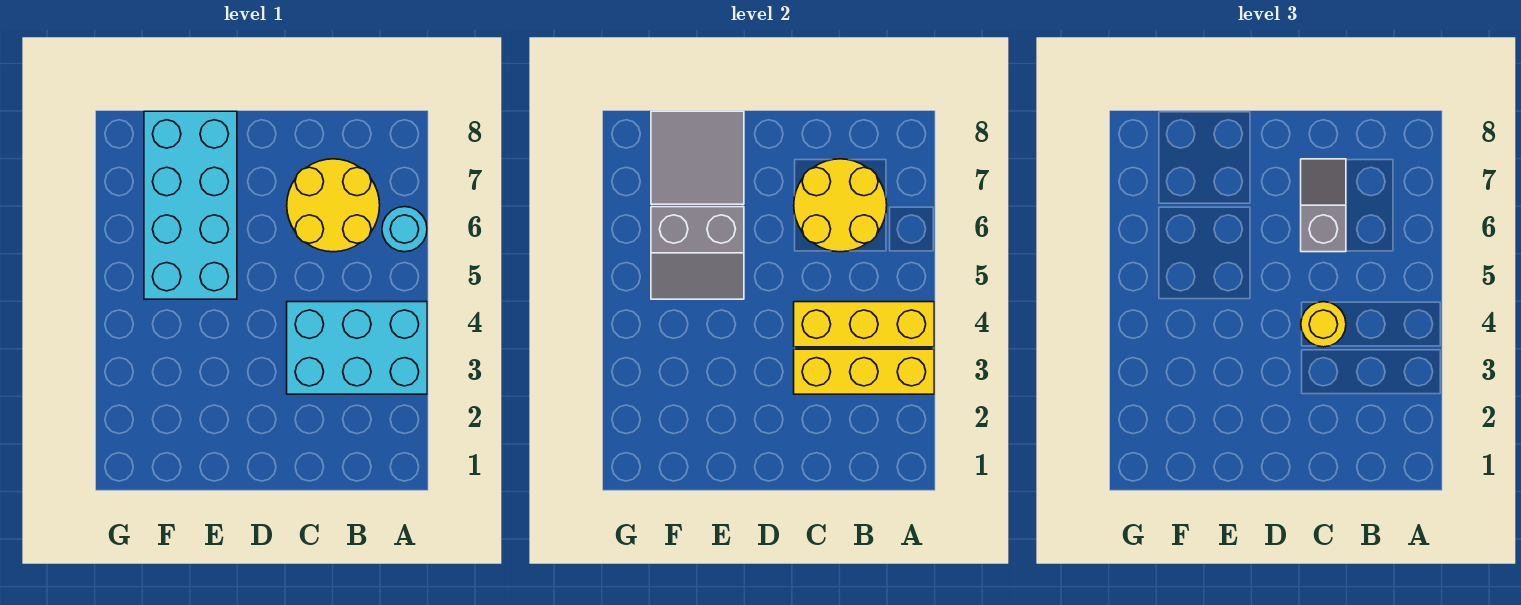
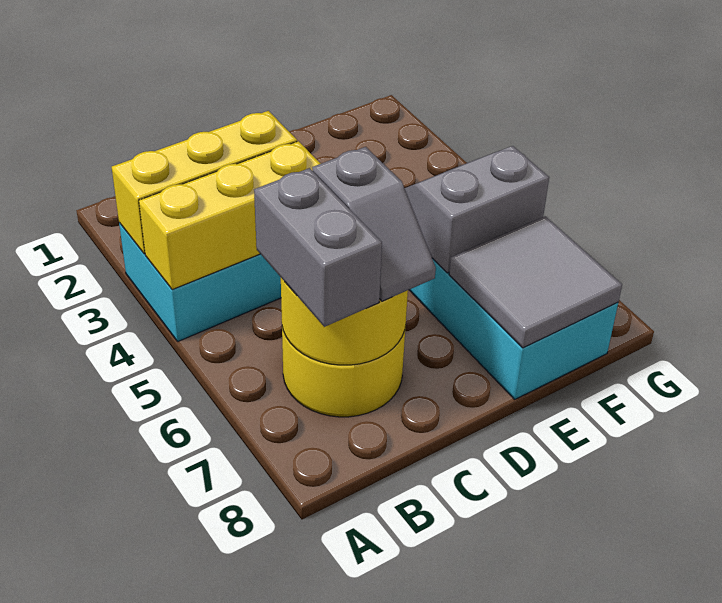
cyan round brick A6 level 1 -> none
none -> grey brick B6:B7 level 3
yellow round brick C4 level 3 -> none

